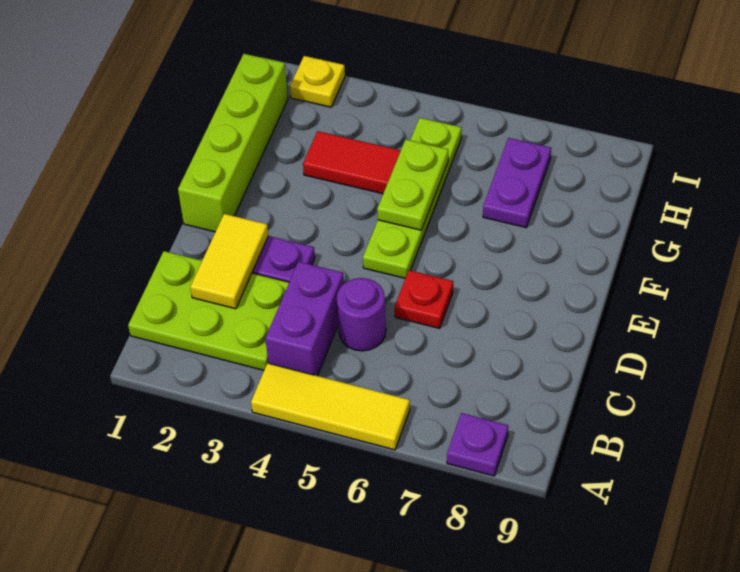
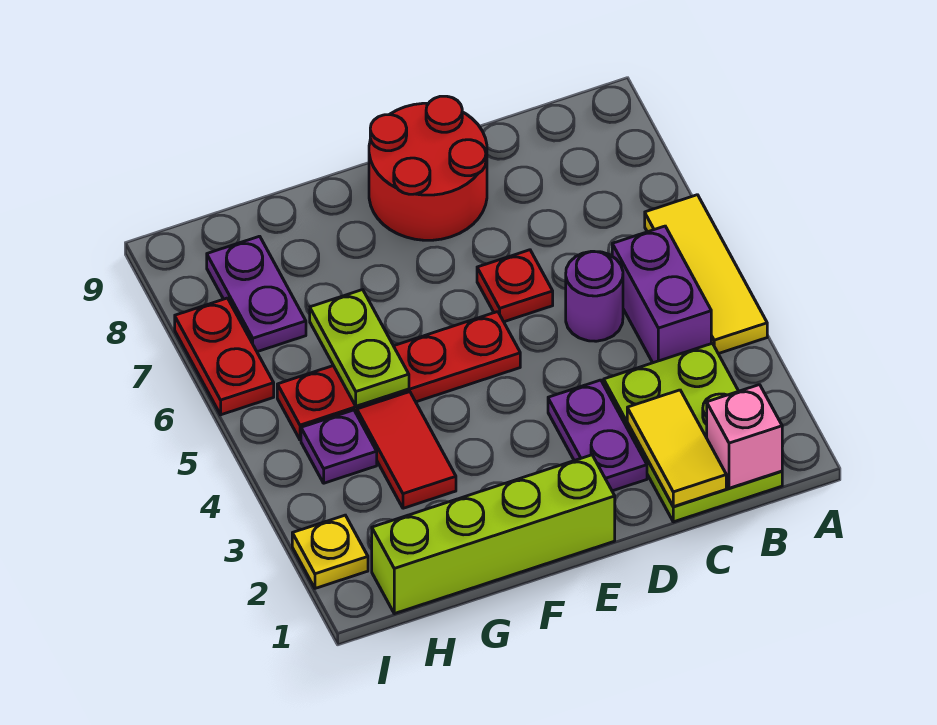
purple plate A8 level 1 -> purple plate H4 level 1
none -> pink brick B1 level 2
purple brick B4:C4 level 1 -> purple brick B4:B5 level 1
yellow tile C2:D2 level 2 -> yellow tile C1:C2 level 2
none -> red round brick D8:E9 level 1
lime plate E5:H5 level 1 -> red plate E5:H5 level 1
lime plate F5:G5 level 2 -> lime plate G5:G6 level 2
purple plate G7:H7 level 1 -> purple plate H7:H8 level 1
none -> red plate I6:I7 level 1

